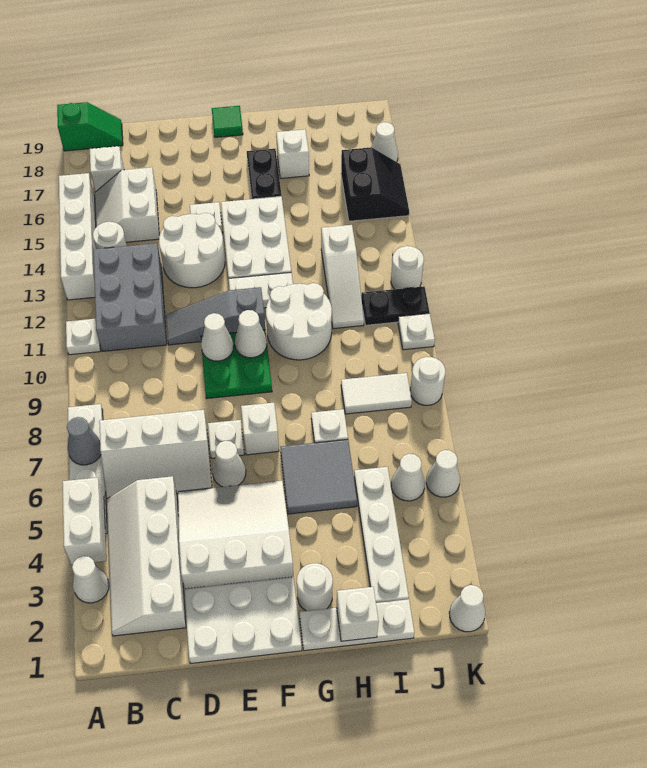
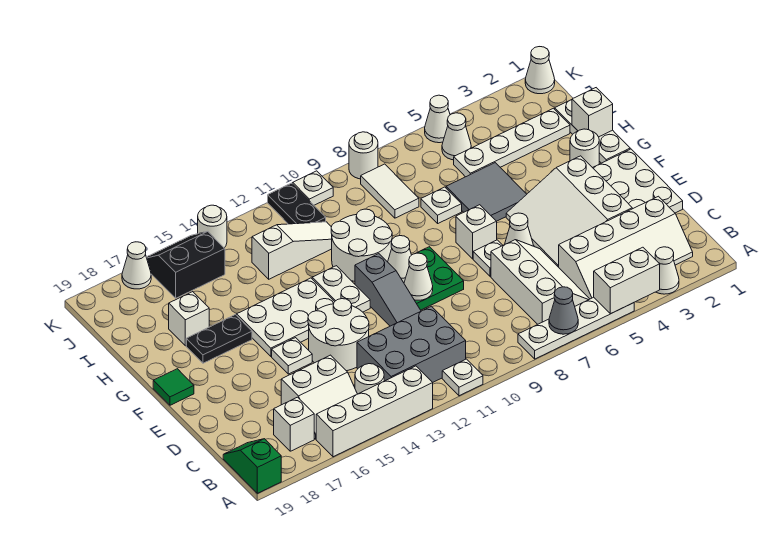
white round brick K12 level 1 -> white round brick K14 level 1

